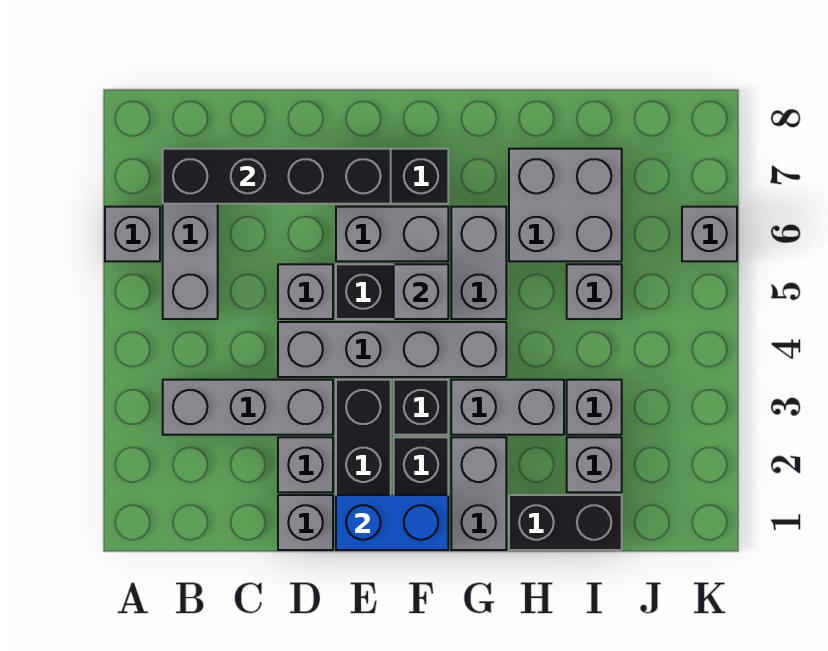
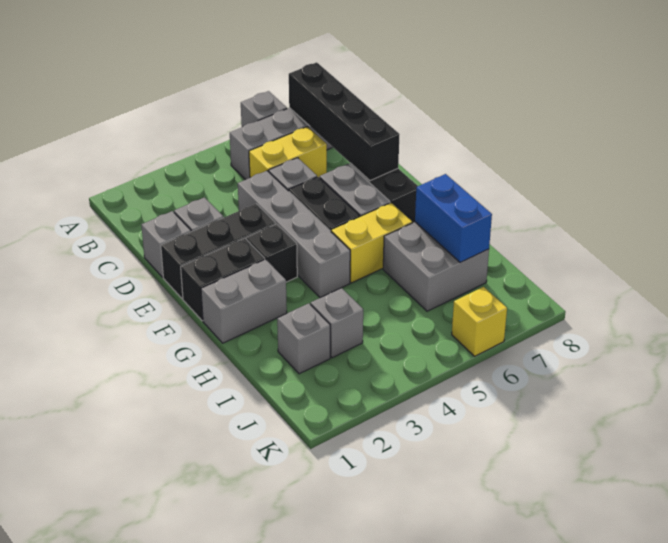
grey brick B3:D3 level 1 -> none
none -> yellow brick C5:C6 level 1
blue brick E1:F1 level 2 -> blue brick H7:I7 level 2
grey brick F5 level 2 -> none
grey brick G3:H3 level 1 -> none
grey brick G5:G6 level 1 -> yellow brick G5:G6 level 1
black brick H1:I1 level 1 -> none
grey brick I5 level 1 -> none
grey brick K6 level 1 -> yellow brick K6 level 1

